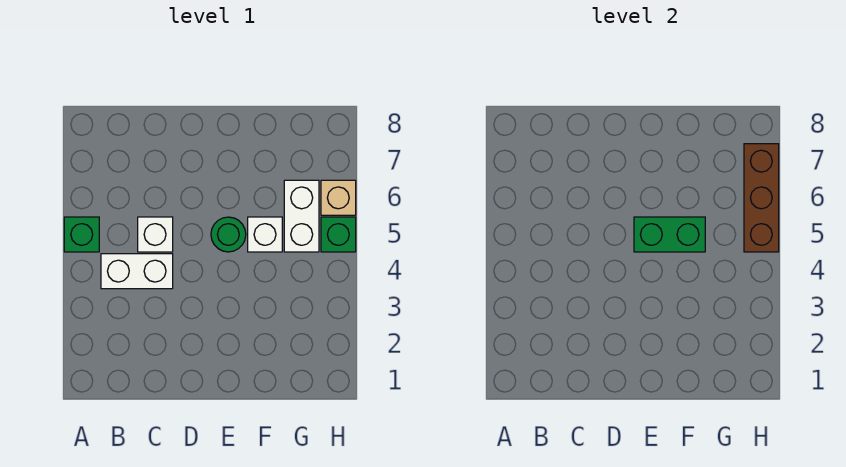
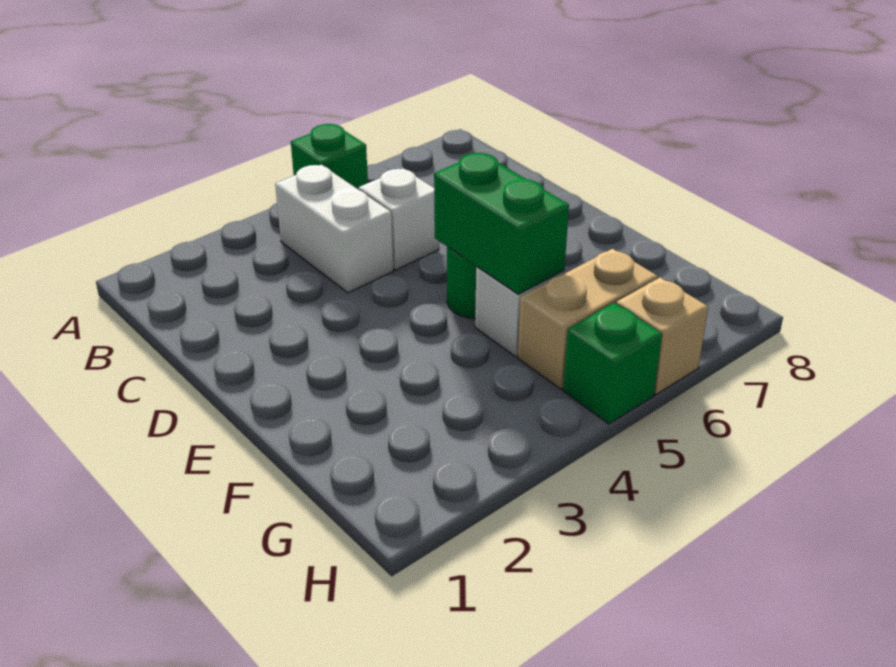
white brick G5:G6 level 1 -> tan brick G5:G6 level 1
brown brick H5:H7 level 2 -> none

